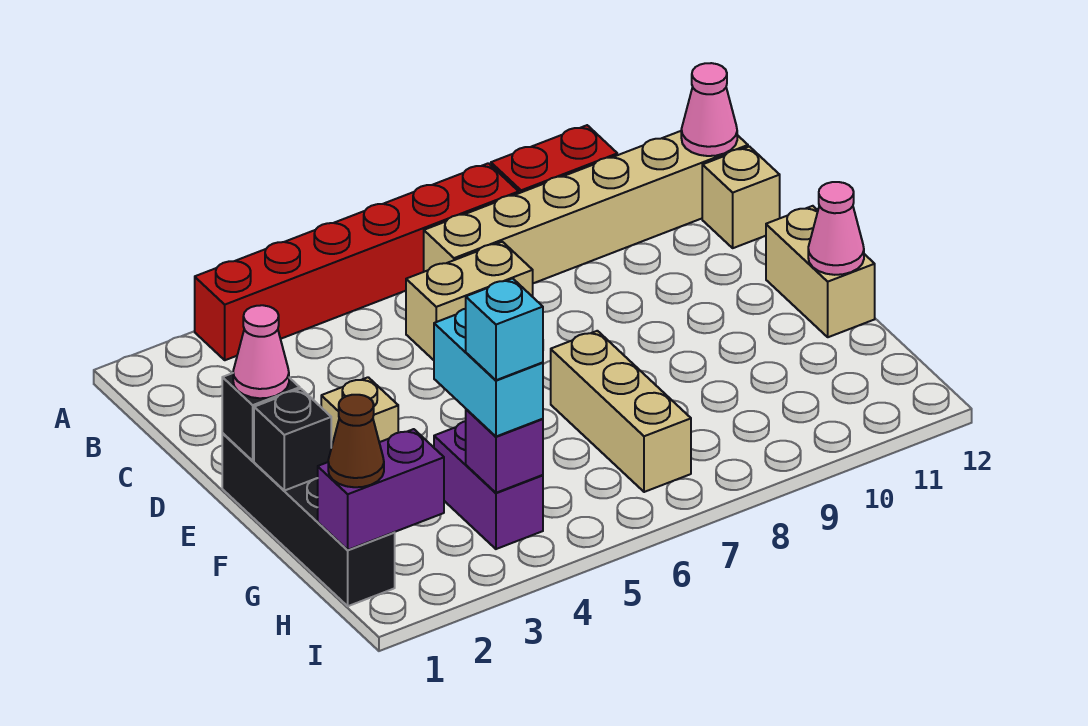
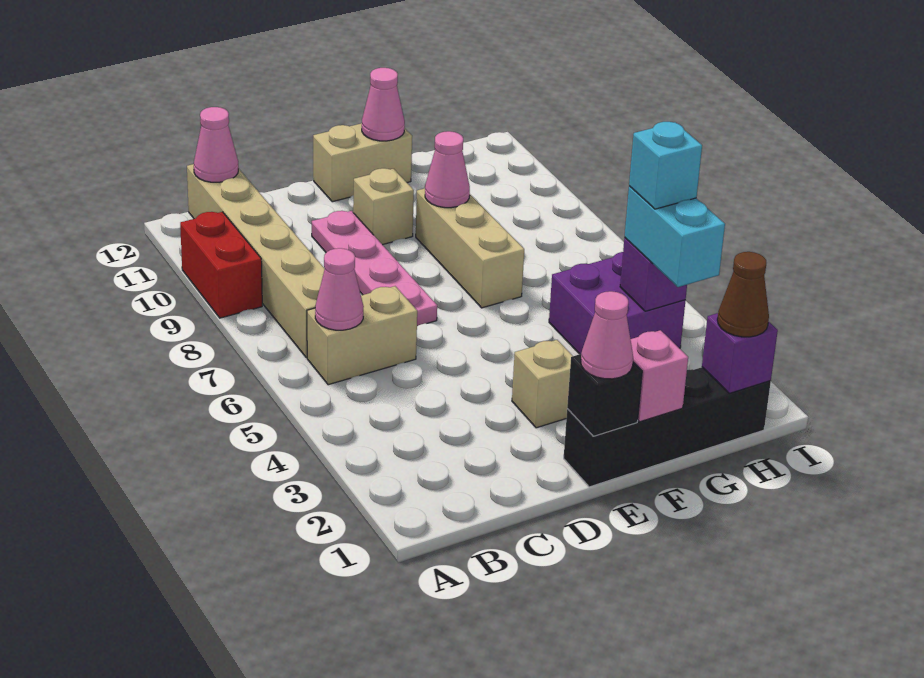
red brick A3:A8 level 1 -> none
none -> pink cone B6 level 2
tan brick C6:C7 level 1 -> tan brick B6:C6 level 1
tan brick C12 level 1 -> tan brick E10 level 1
none -> pink plate D7:D10 level 1
black brick F1 level 2 -> pink brick F1 level 2
tan brick F7:H7 level 1 -> tan brick F7:F9 level 1
none -> pink cone F9 level 2
purple brick G4:H4 level 1 -> purple brick G4:H5 level 1
cyan brick G4:H4 level 3 -> cyan brick H3:H4 level 3
purple brick H1:H2 level 2 -> purple brick H1 level 2

